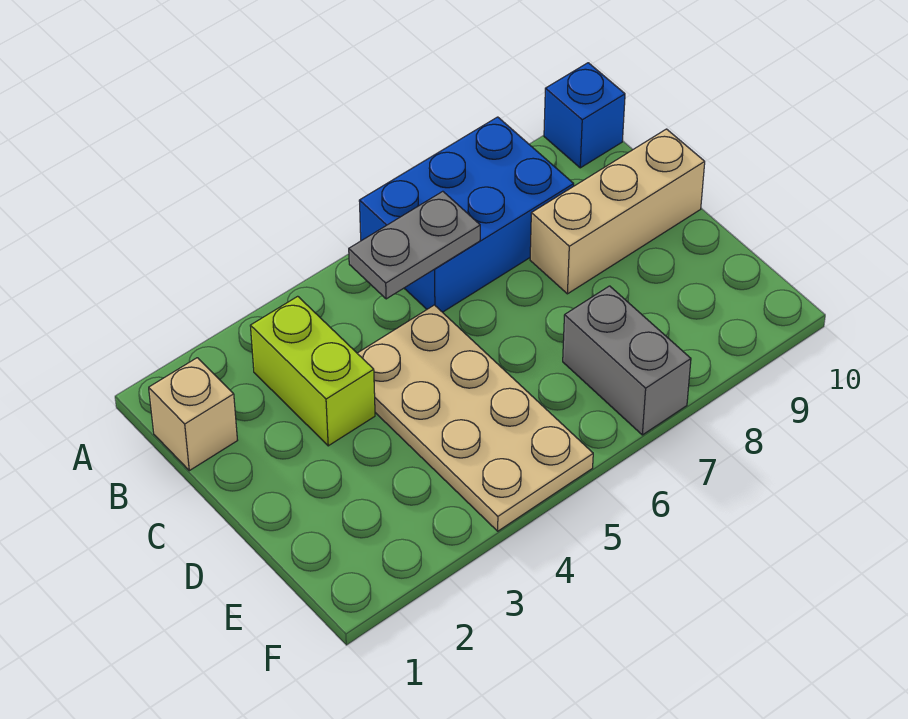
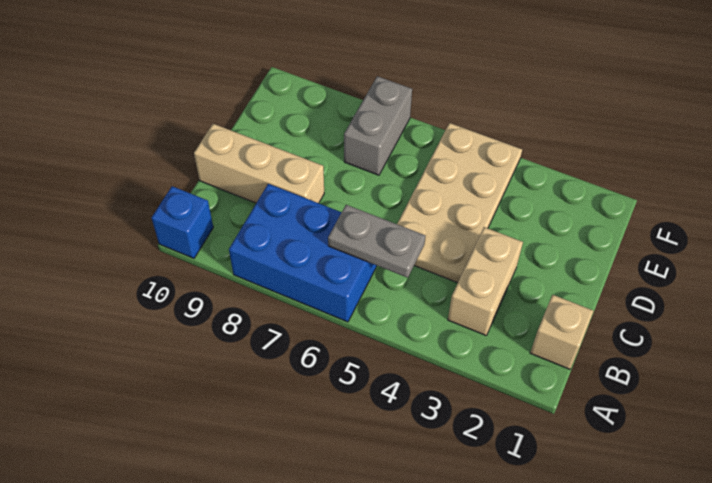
lime brick B3:C3 level 1 -> tan brick B3:C3 level 1

